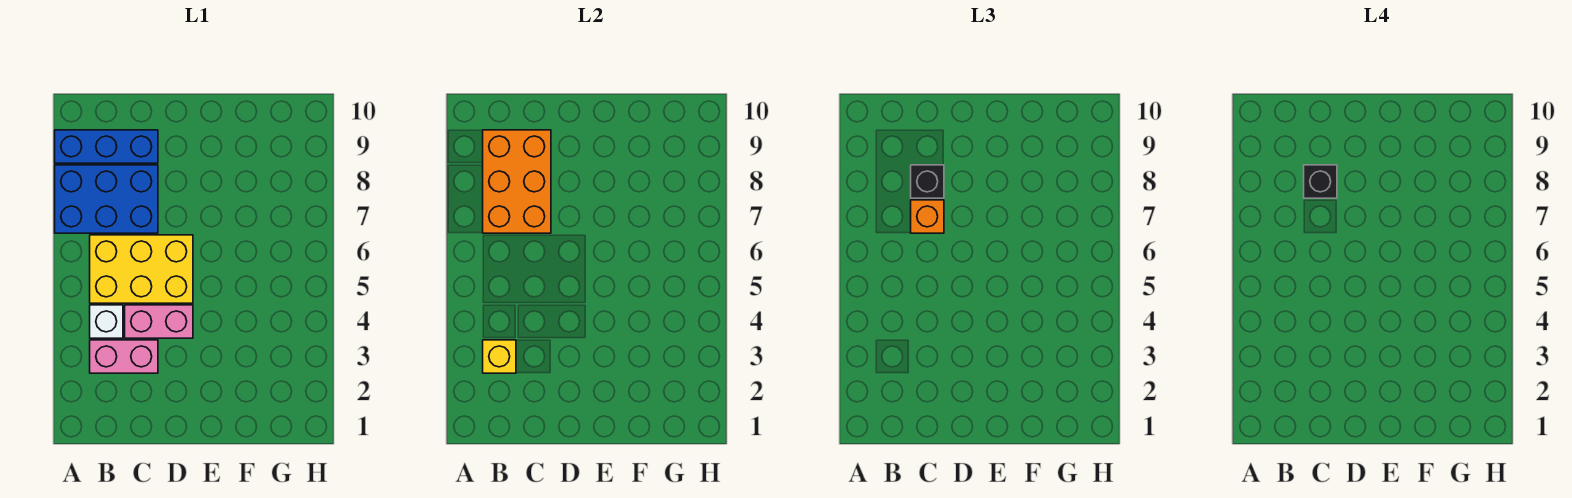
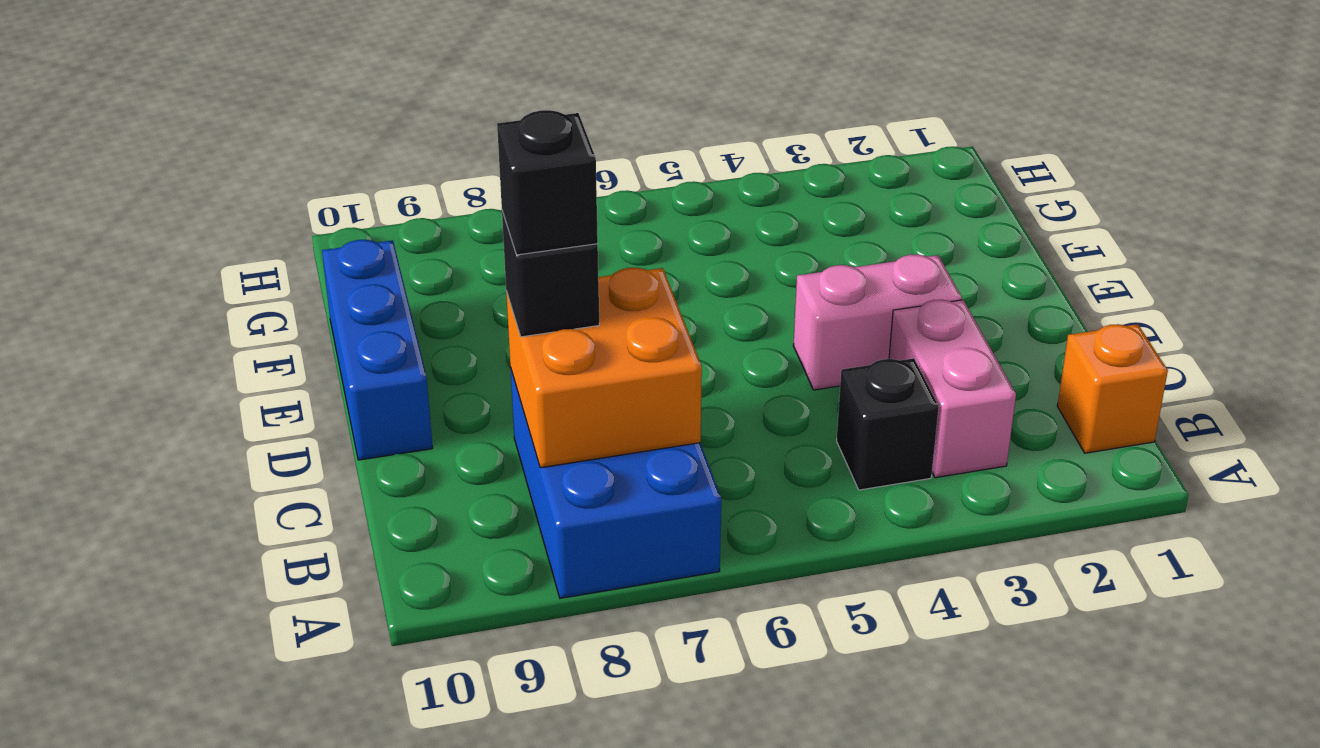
blue brick A9:C9 level 1 -> blue brick D10:F10 level 1
yellow brick B3 level 2 -> none
white brick B4 level 1 -> black brick B4 level 1
yellow brick B5:D6 level 1 -> none
orange brick B7:C9 level 2 -> orange brick B7:C8 level 2
pink brick C4:D4 level 1 -> pink brick D3:D4 level 1
orange brick C7 level 3 -> orange brick B1 level 1

